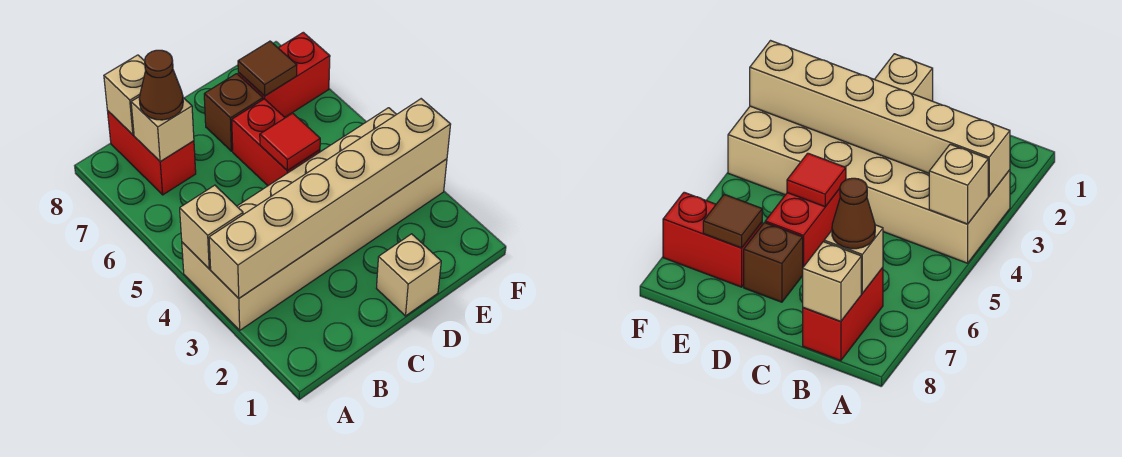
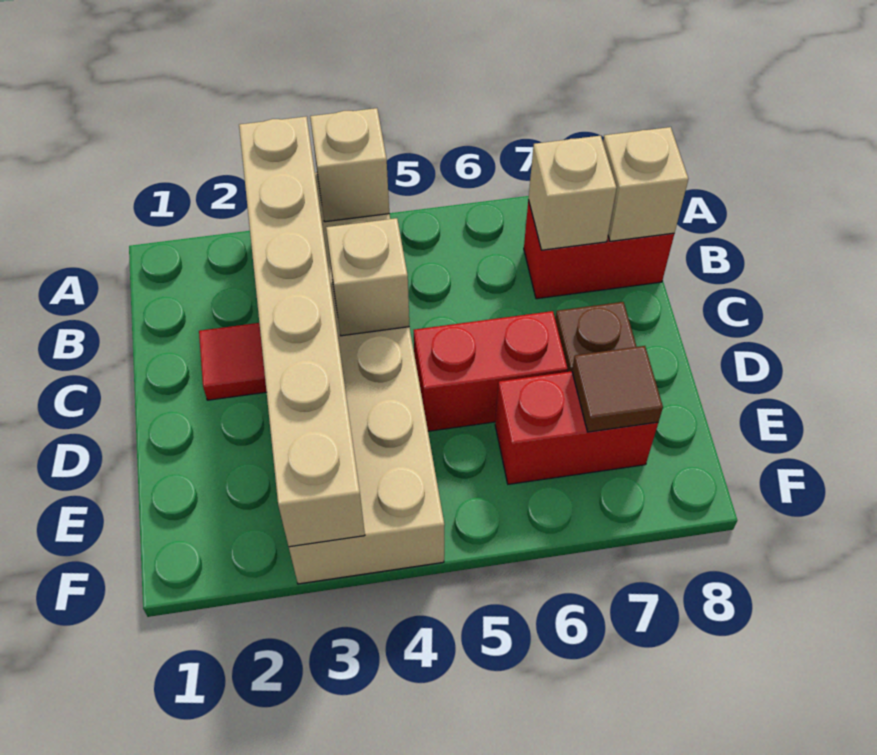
brown cone B7 level 3 -> none
tan brick D1 level 1 -> tan brick C4 level 2
red tile D5 level 2 -> red tile C2 level 1
red brick E7:F7 level 1 -> red brick E6:E7 level 1

